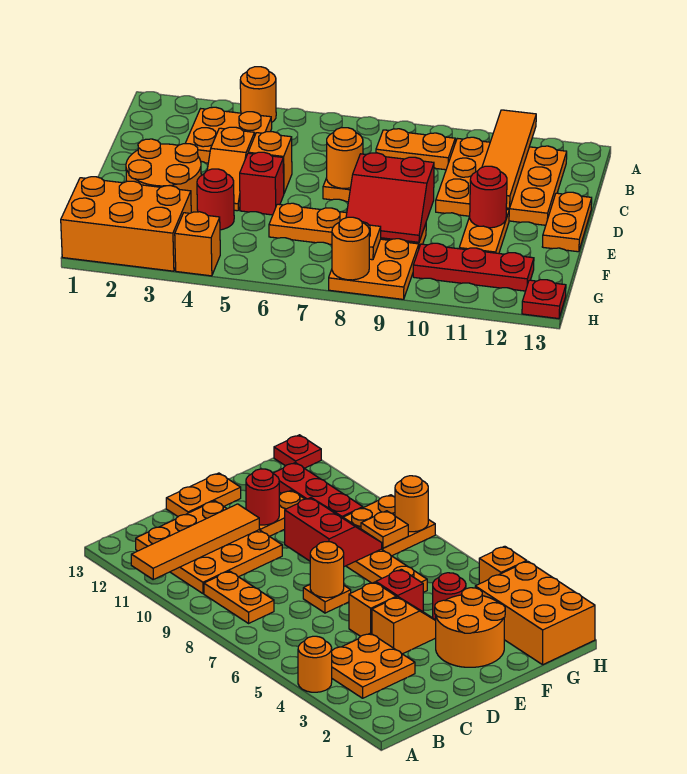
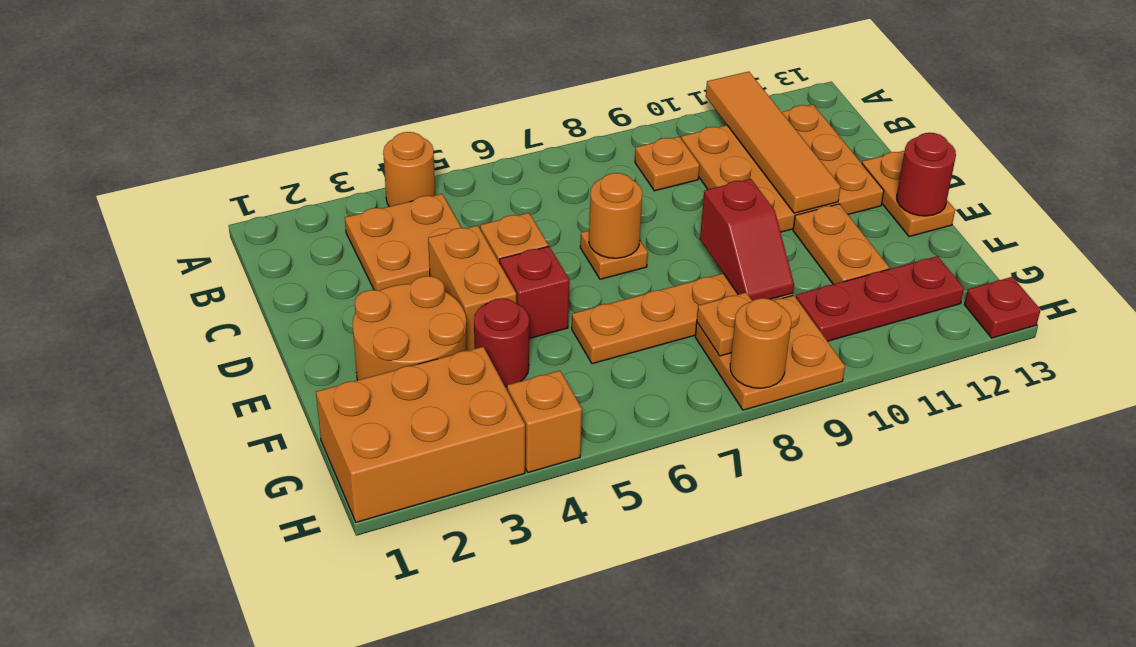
orange plate B8:B9 level 1 -> orange plate B9 level 1
orange slope D4:E4 level 1 top D -> orange brick D4:E4 level 1
red slope E8:F9 level 2 top E -> red slope E9:F9 level 2 top E
red round brick E11 level 2 -> red round brick E13 level 2

